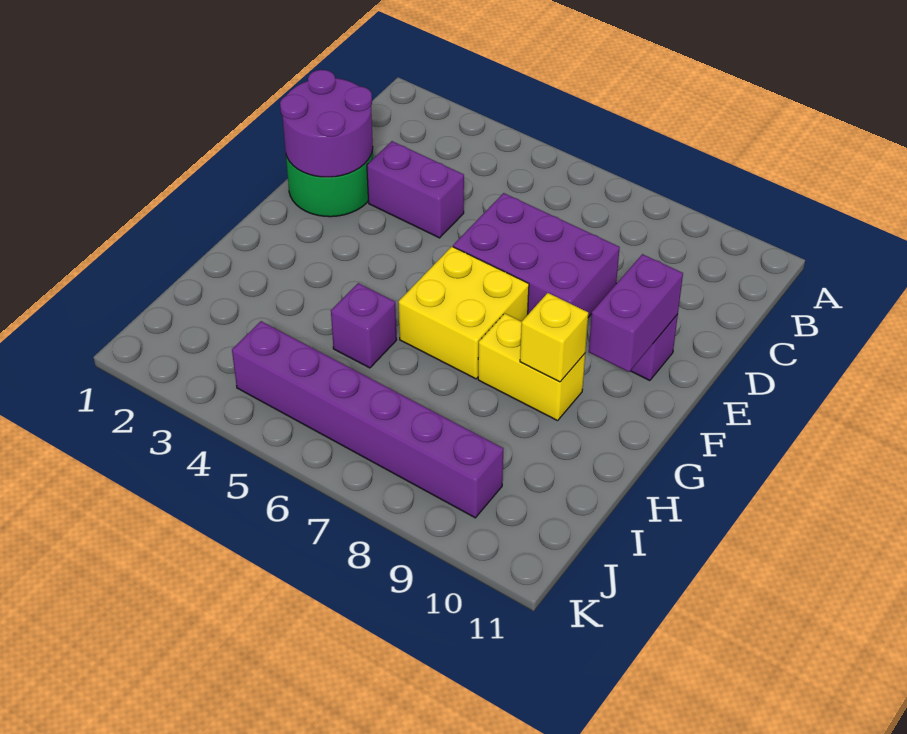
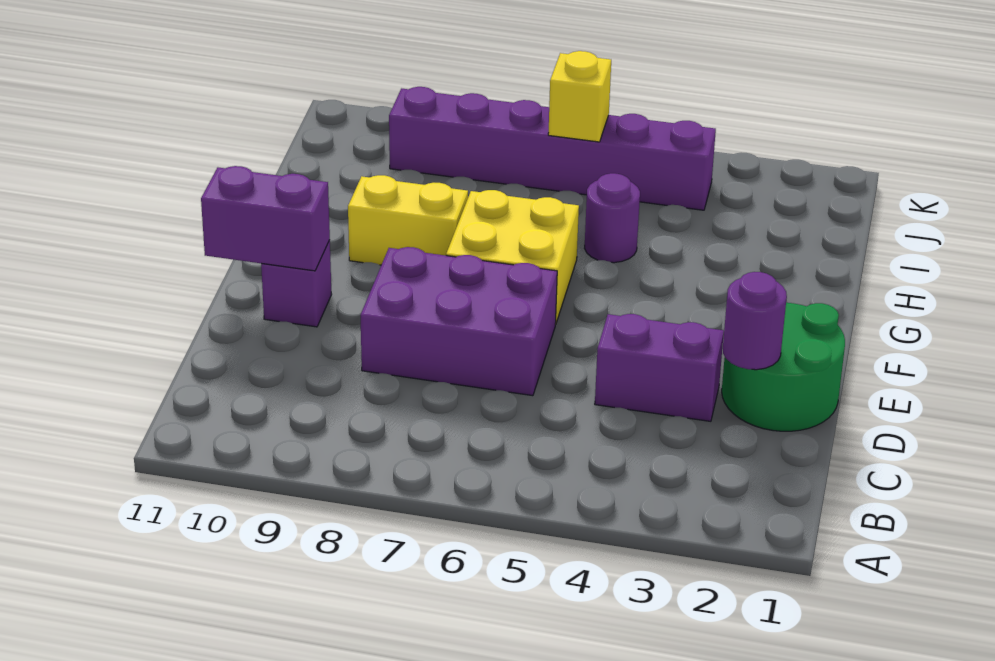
purple round brick D1:E2 level 2 -> purple round brick D2 level 2
purple brick E10:F10 level 2 -> purple brick E10:E11 level 2
yellow brick G9 level 2 -> yellow brick J6 level 2
purple brick H5 level 1 -> purple round brick H5 level 1

